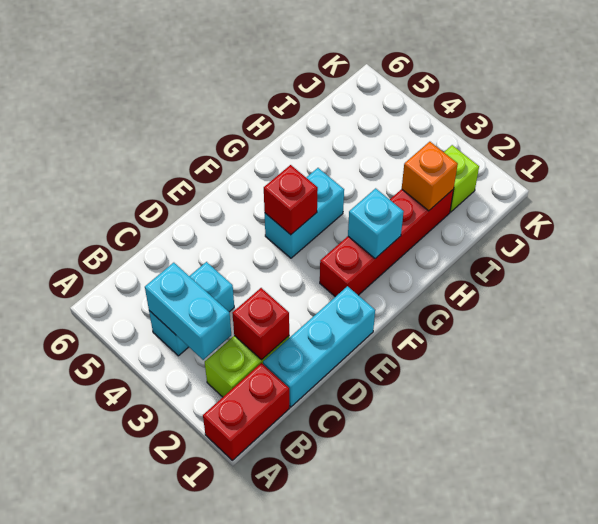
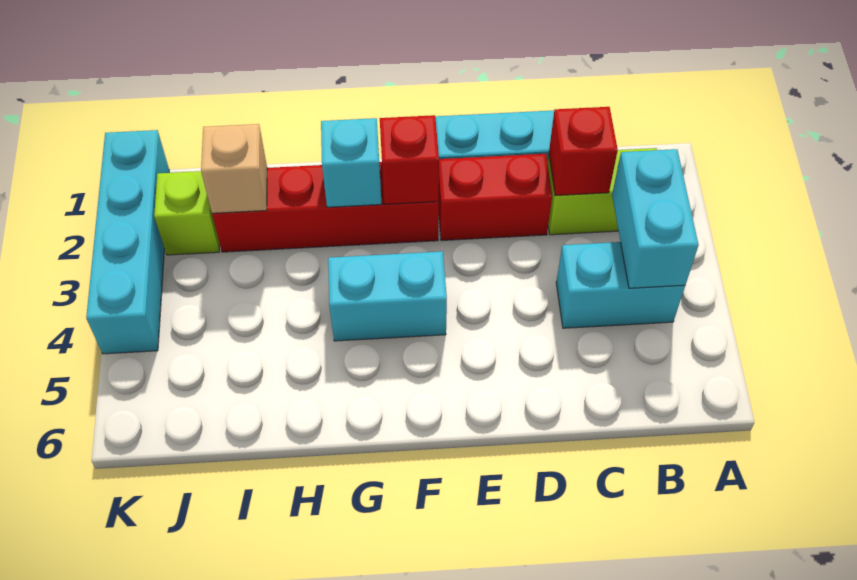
red brick A1:B1 level 1 -> red brick D2:E2 level 1
red brick F4 level 2 -> red brick F2 level 2
orange brick I2 level 2 -> tan brick I2 level 2
none -> cyan brick K1:K4 level 1

